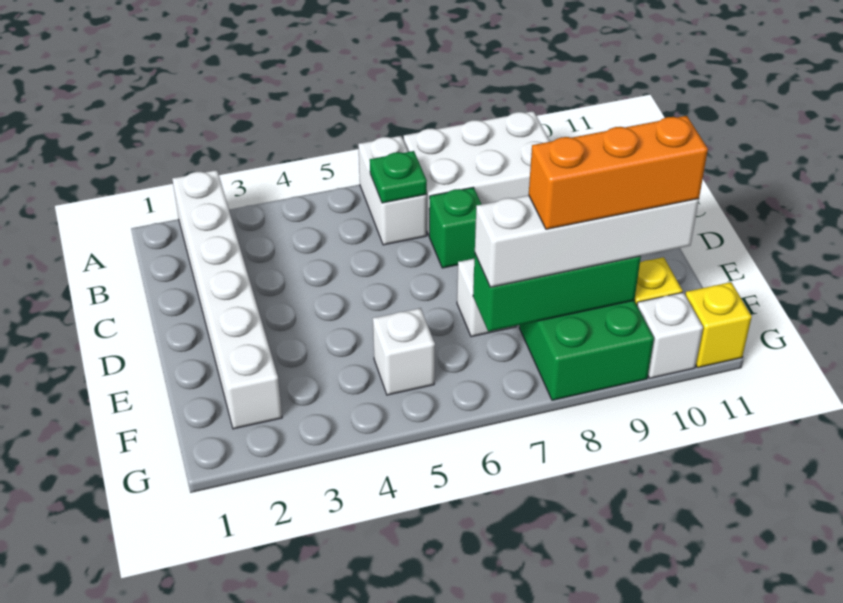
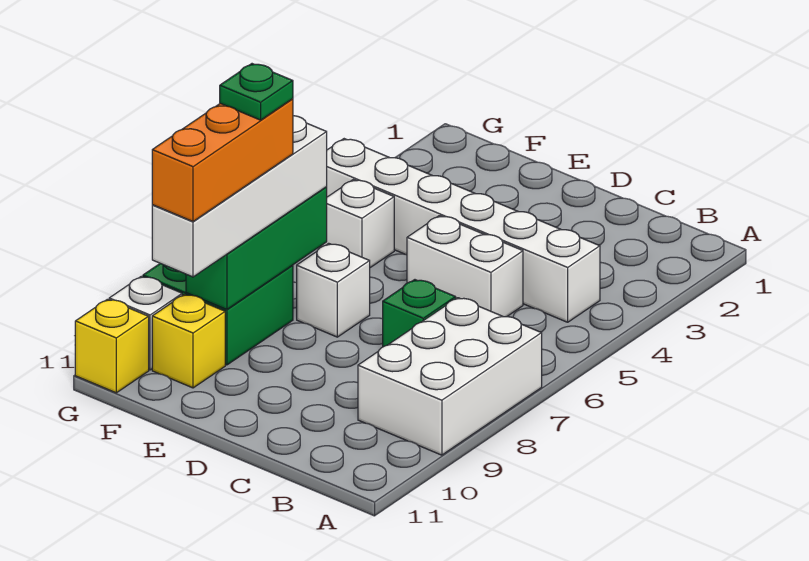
white brick A2:F2 level 1 -> white brick B4:G4 level 1
white brick A6:B6 level 1 -> white brick C5:D5 level 1
green plate B6 level 2 -> green plate F8 level 5

